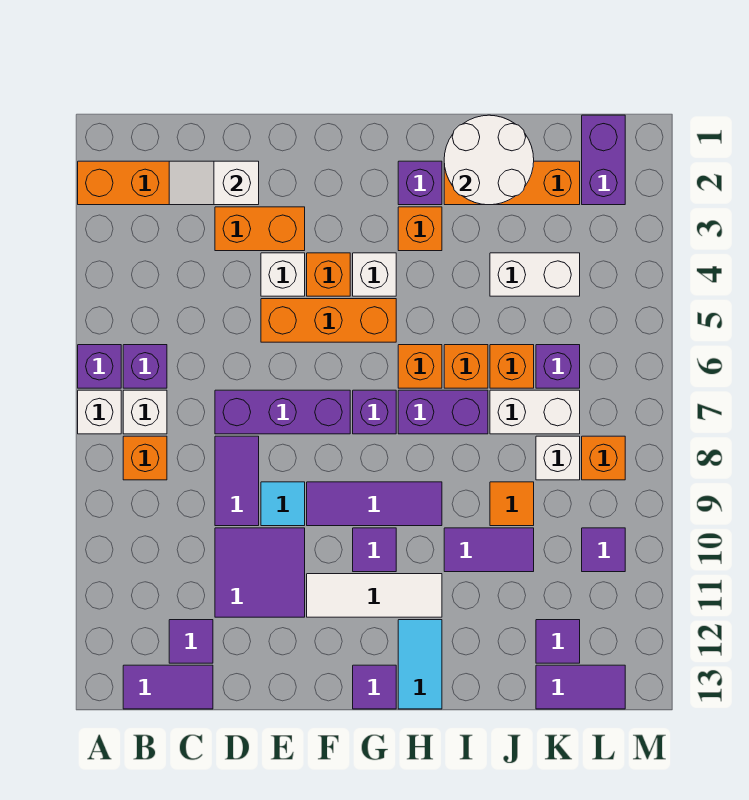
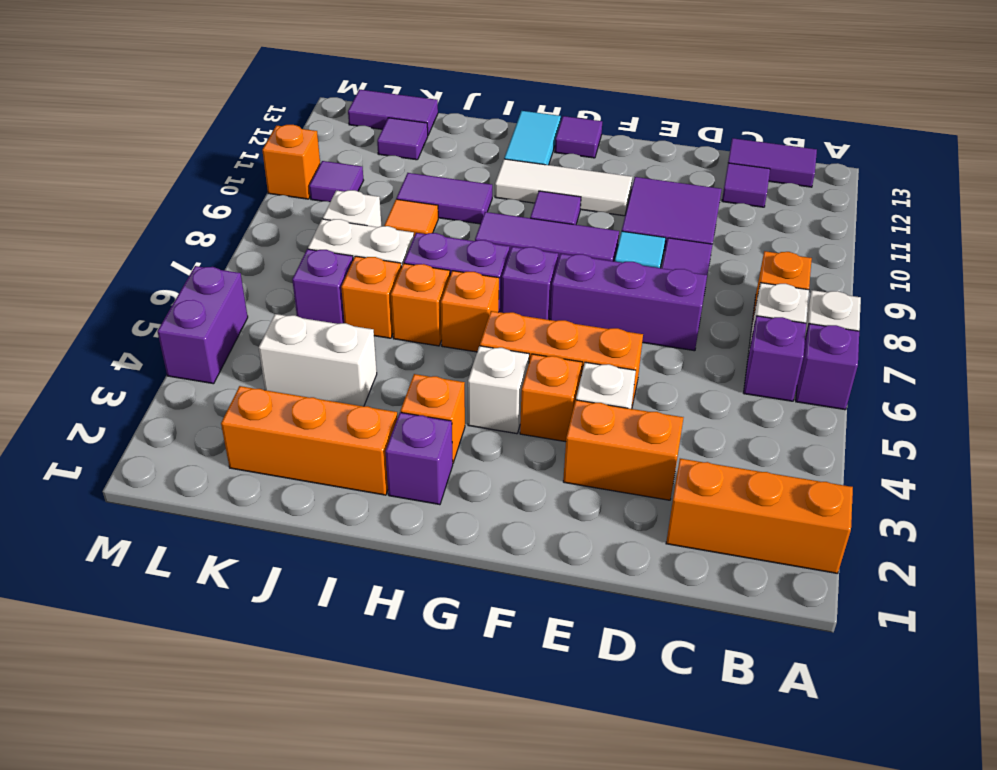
white slope C2:D2 level 2 top D -> none
white round brick I1:J2 level 2 -> none
purple brick L1:L2 level 1 -> purple brick M4:M5 level 1
orange brick L8 level 1 -> orange brick M10 level 1

